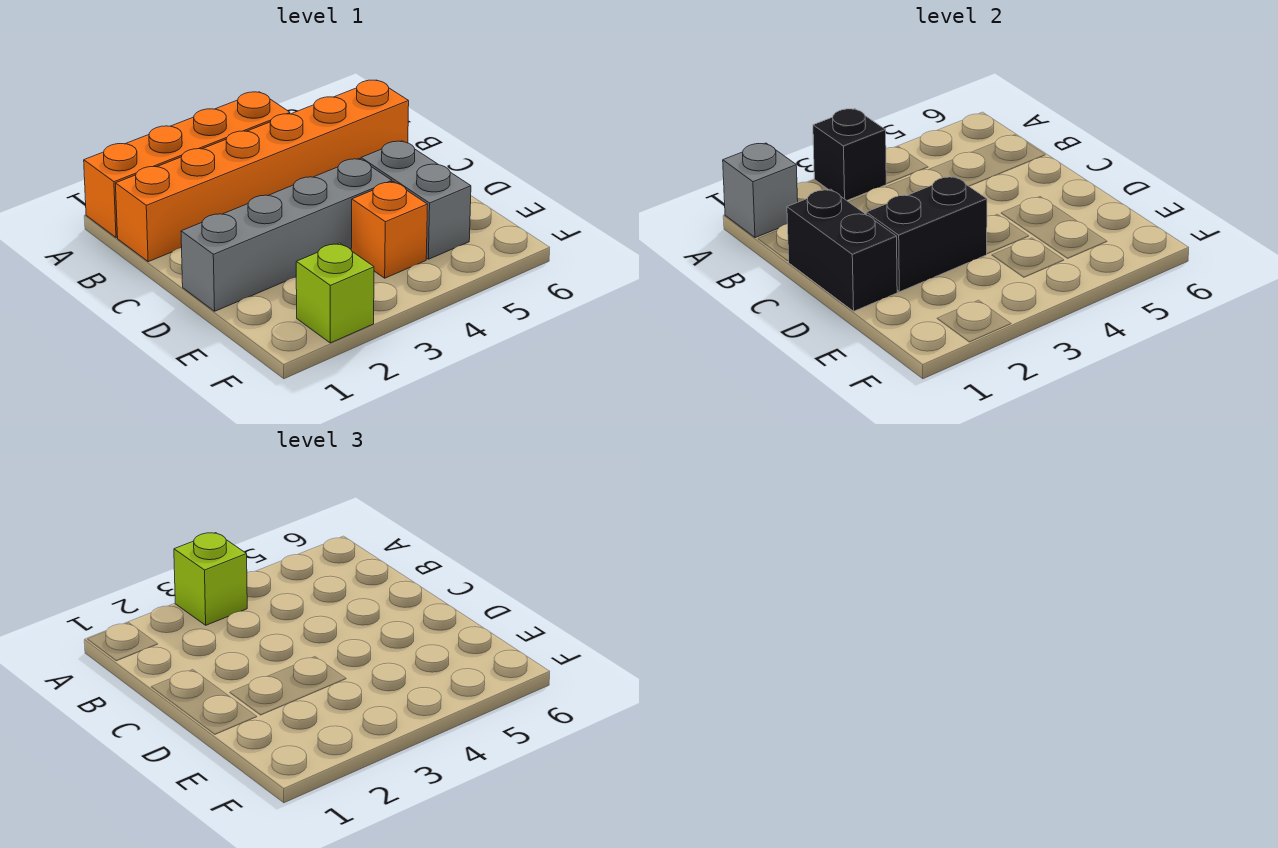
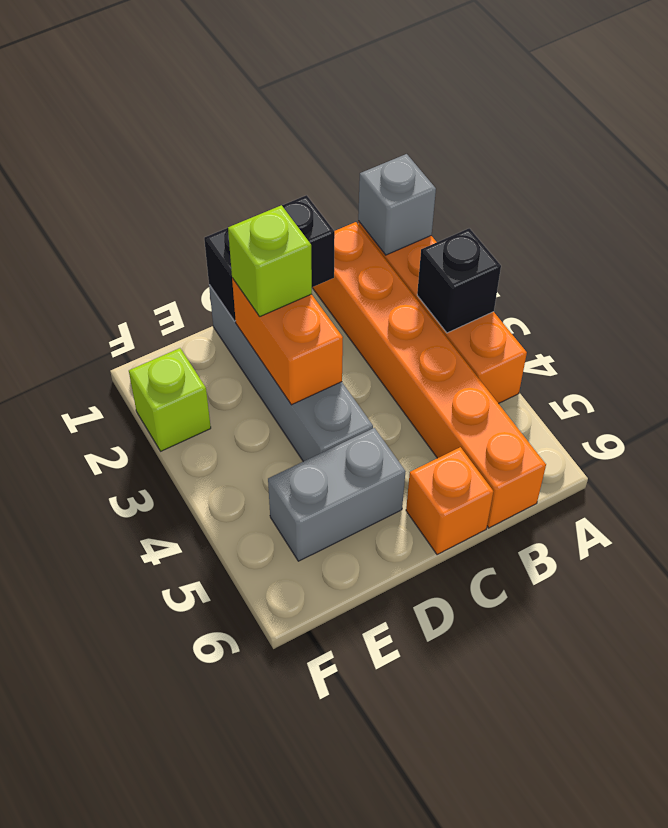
lime brick A3 level 3 -> lime brick D2 level 3
black brick D2:D3 level 2 -> orange brick D2:D3 level 2
orange brick E4 level 1 -> orange brick C6 level 1

